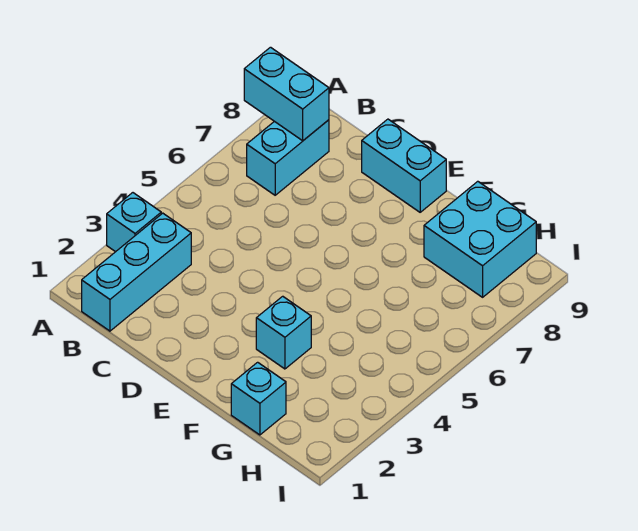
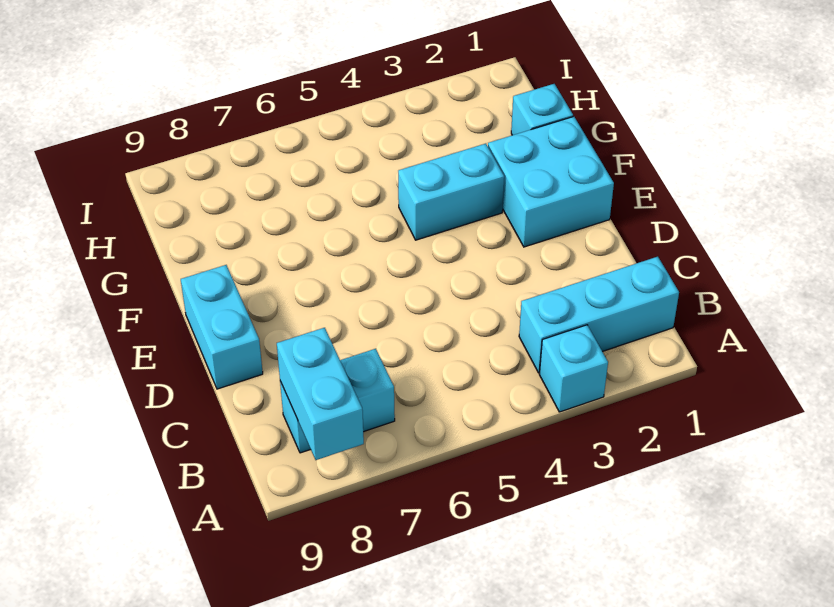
cyan brick F3 level 1 -> cyan brick F3:F4 level 1
cyan brick G8:H9 level 1 -> cyan brick E1:F2 level 1

